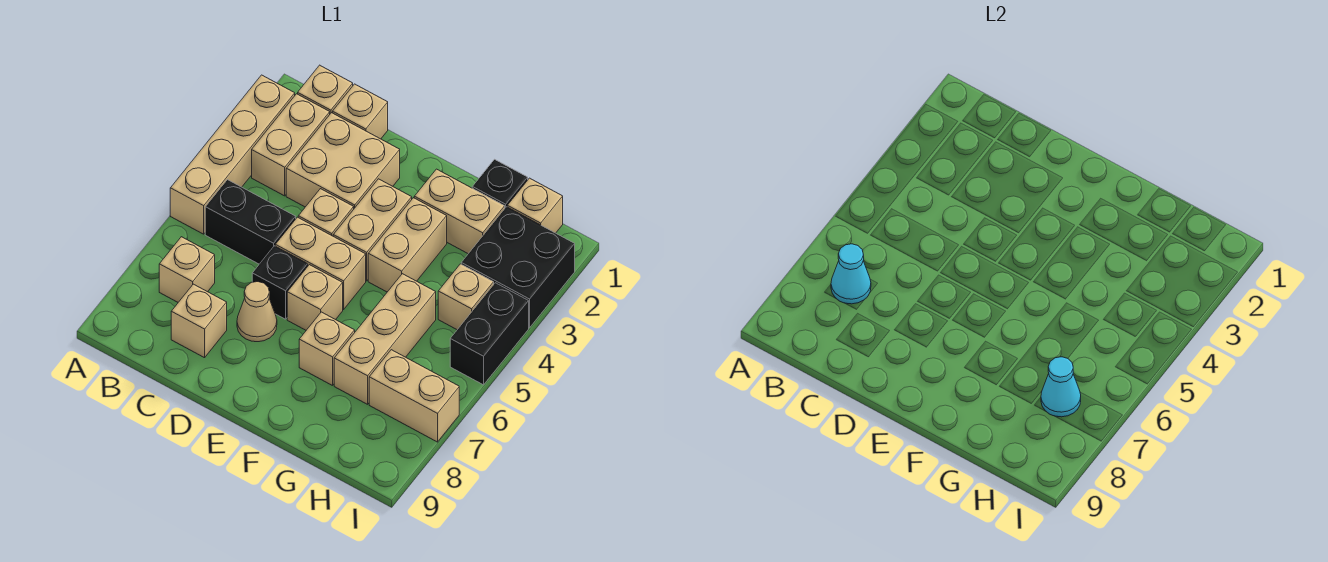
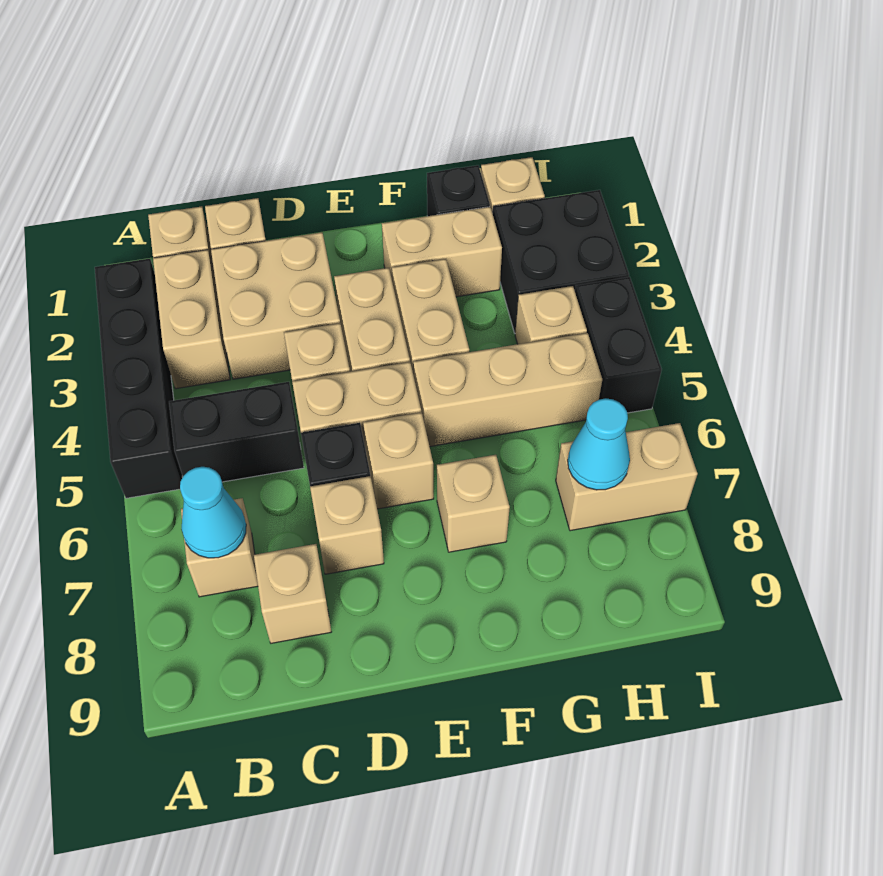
tan brick A2:A5 level 1 -> black brick A2:A5 level 1
tan cone D7 level 1 -> tan brick D7 level 1
tan brick G5:G7 level 1 -> tan brick F5:H5 level 1

